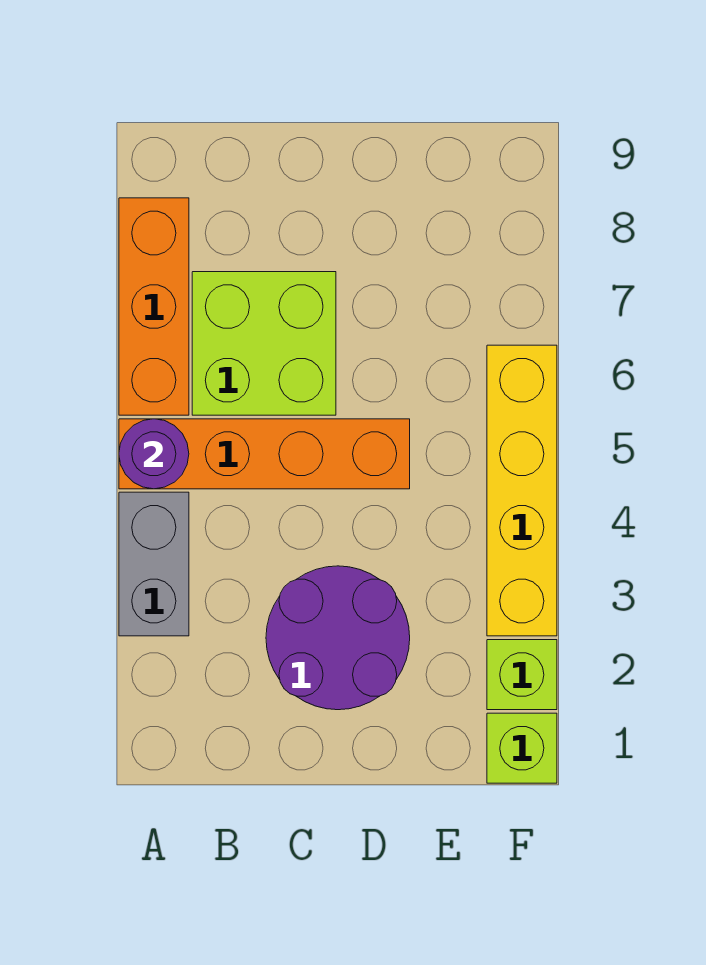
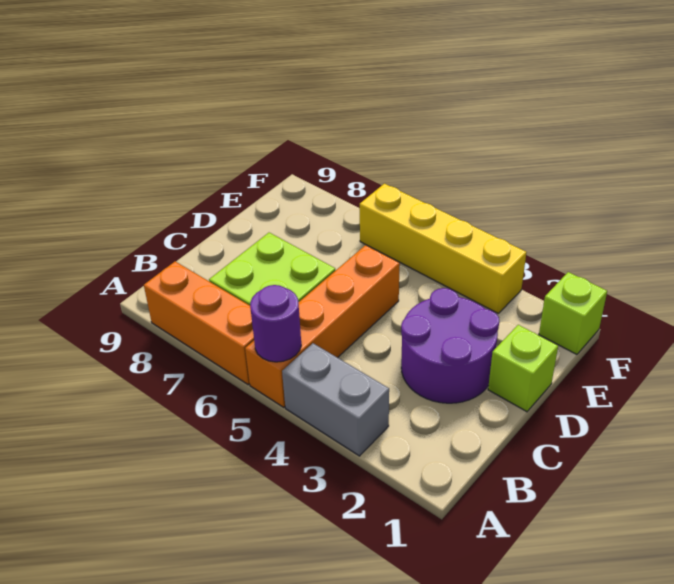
lime brick F2 level 1 -> lime brick D1 level 1

